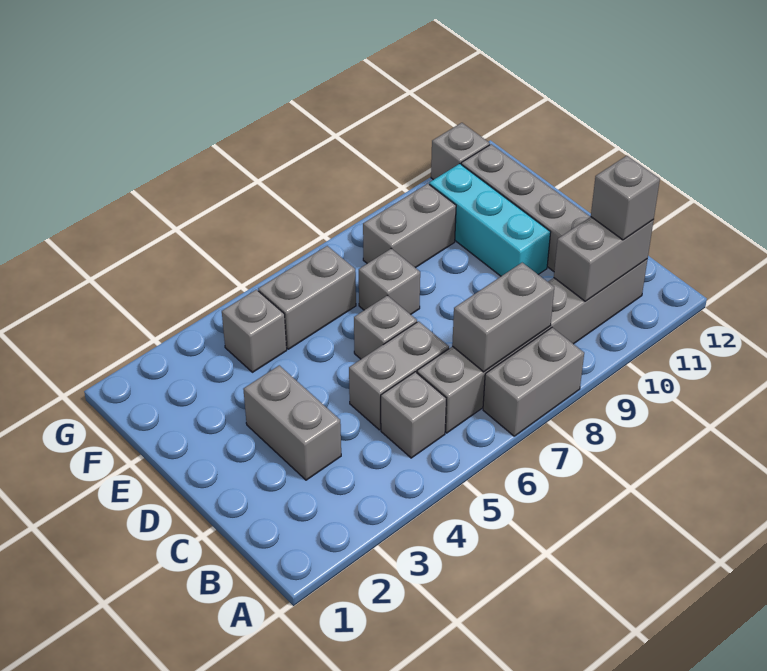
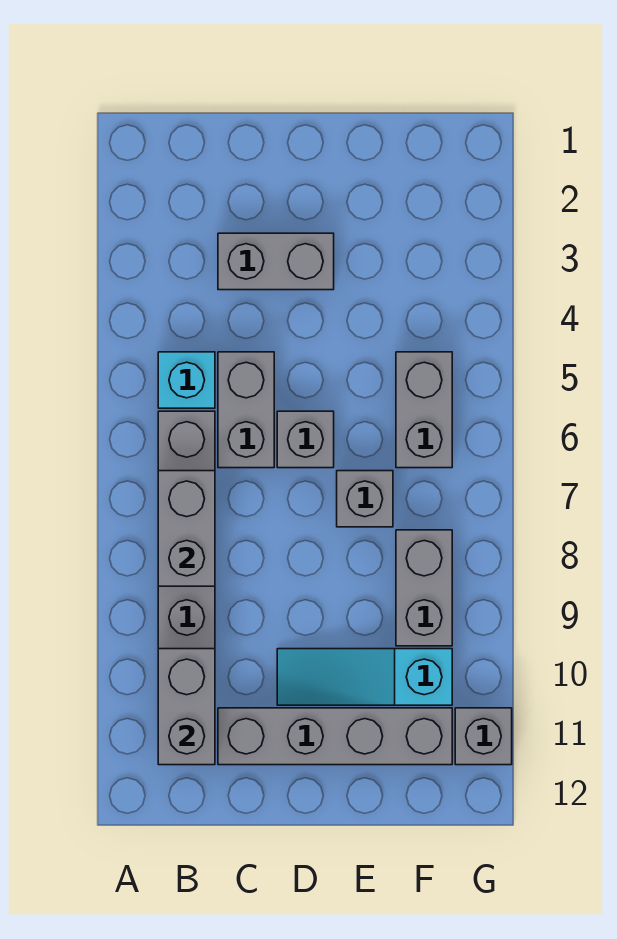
grey brick A7:A8 level 1 -> none
grey brick B5 level 1 -> cyan brick B5 level 1
grey brick B11 level 3 -> none
cyan brick D10:F10 level 1 -> cyan slope D10:F10 level 1 top F
grey brick F4 level 1 -> none

